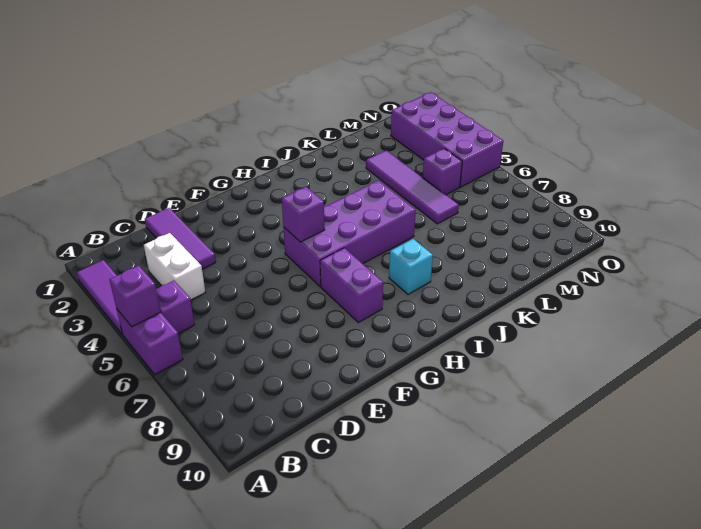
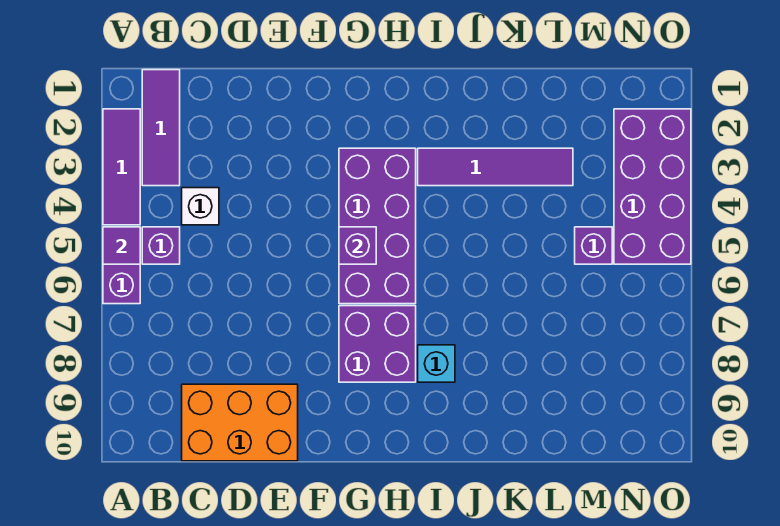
purple brick A5 level 2 -> purple tile A5 level 2
white brick C3:C4 level 1 -> white brick C4 level 1
none -> orange brick C9:E10 level 1
purple tile D1:D3 level 1 -> purple tile B1:B3 level 1
purple brick G5:J6 level 1 -> purple brick G3:H6 level 1
purple brick G7:G8 level 1 -> purple brick G7:H8 level 1
purple tile L3:L6 level 1 -> purple tile I3:L3 level 1

